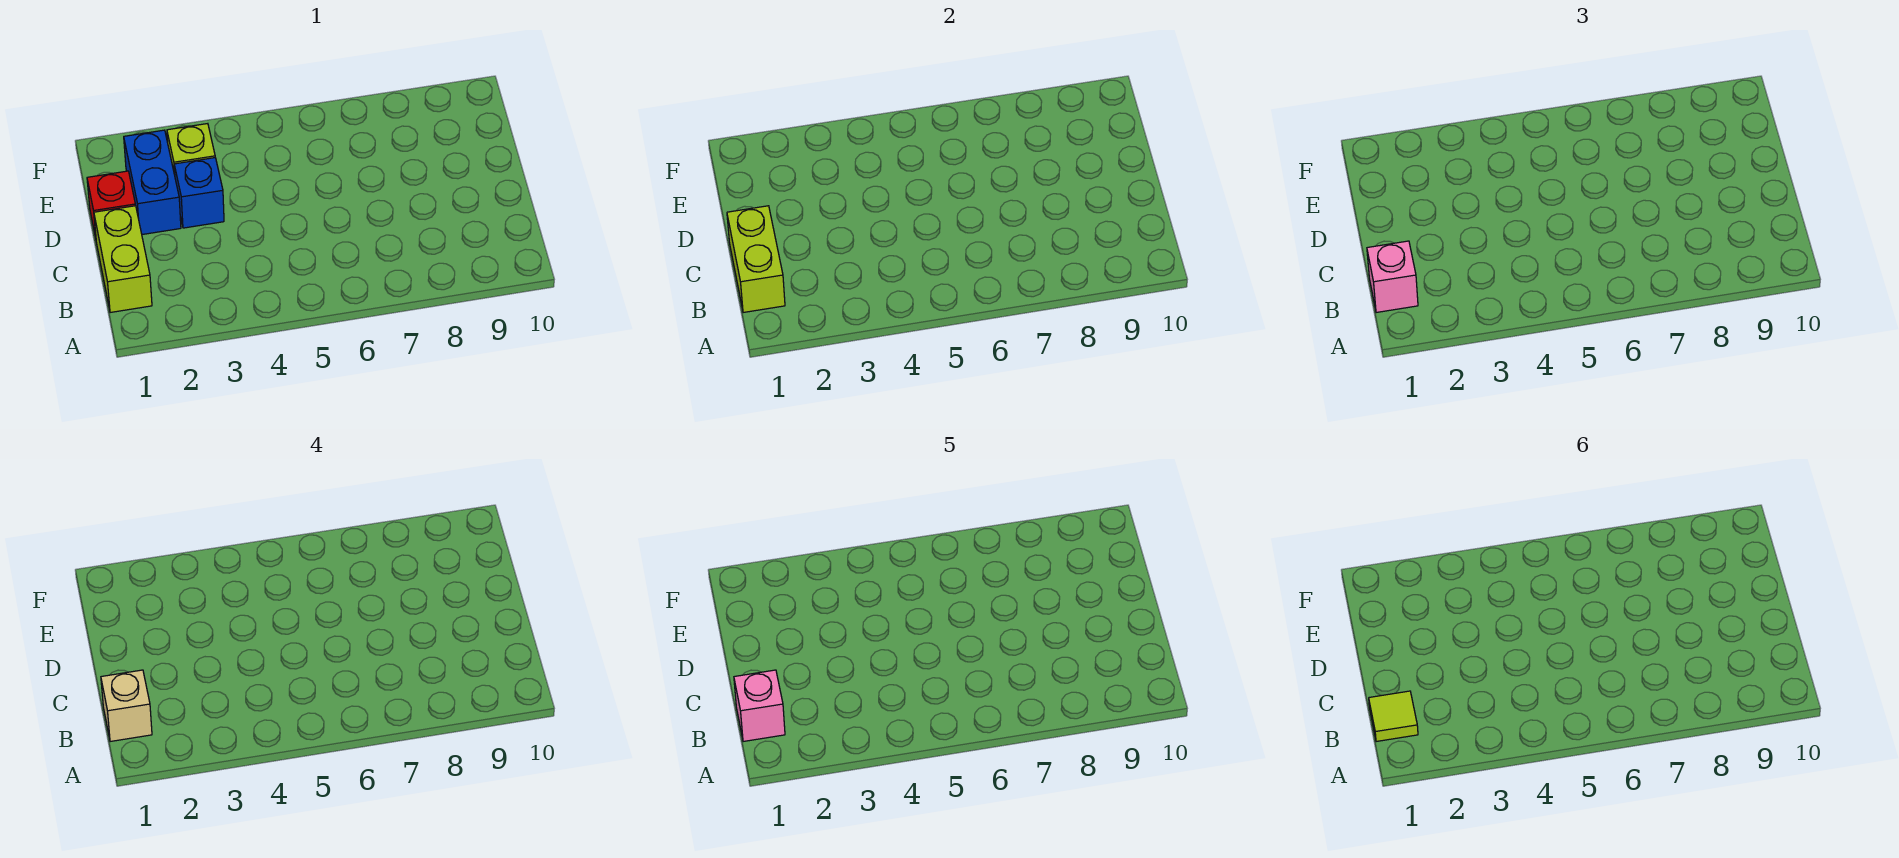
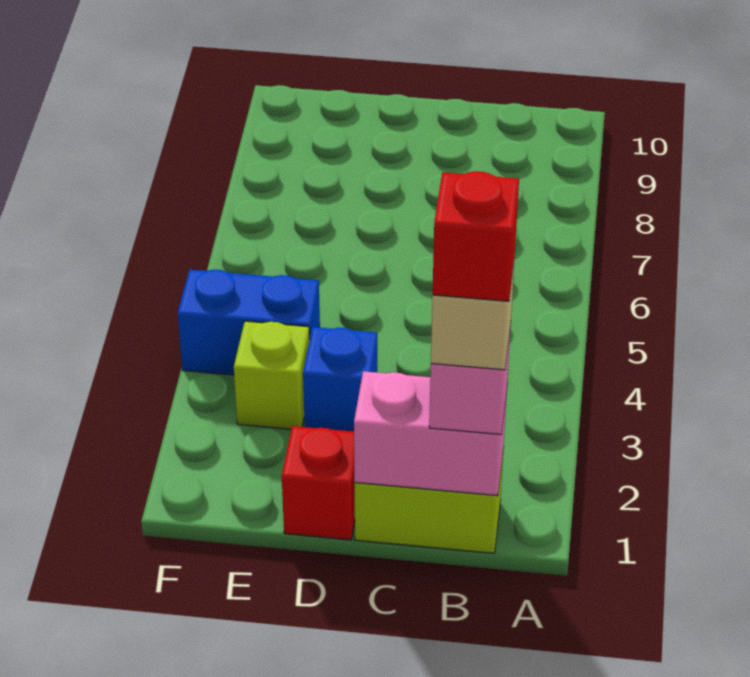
lime brick B1:C1 level 2 -> pink brick B1:C1 level 2
pink brick B1 level 5 -> red brick B1 level 5
lime tile B1 level 6 -> none
blue brick D2:E2 level 1 -> blue brick E4:F4 level 1

